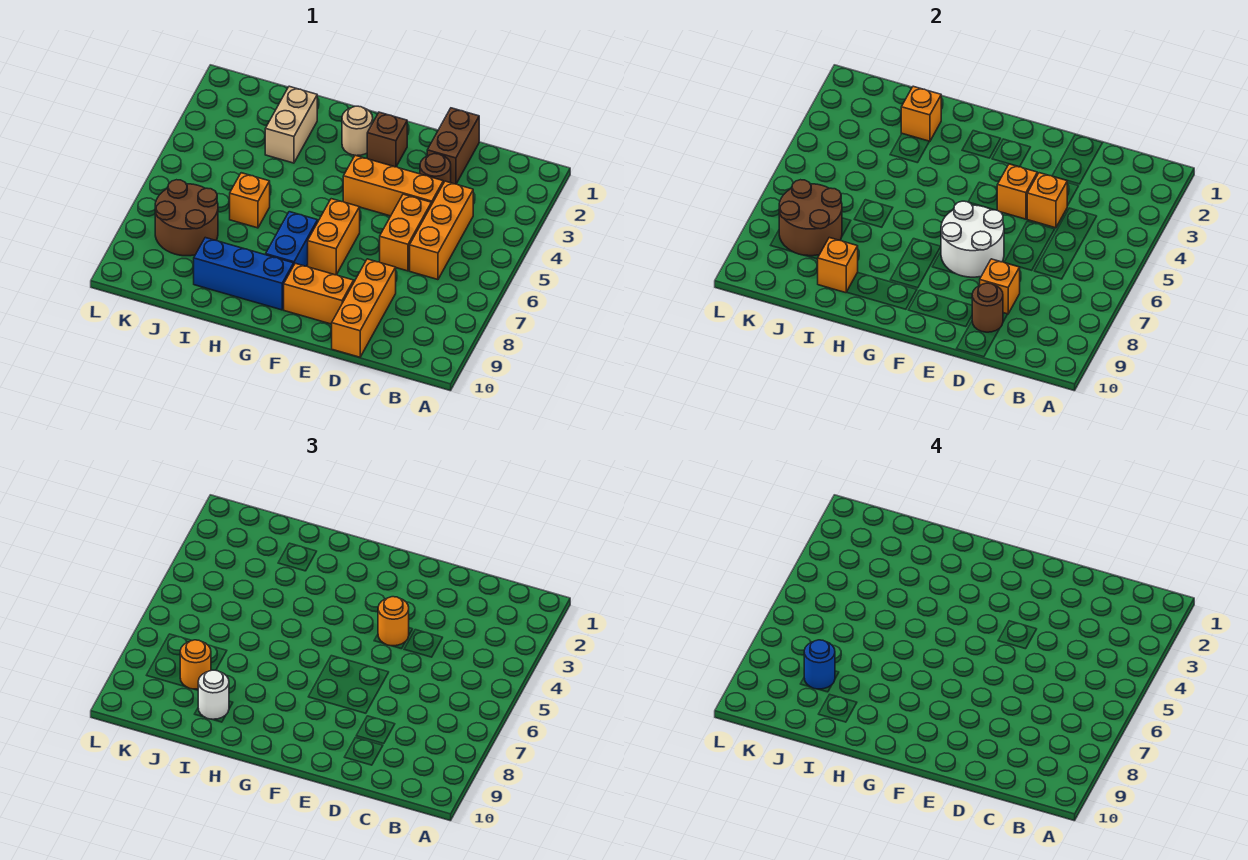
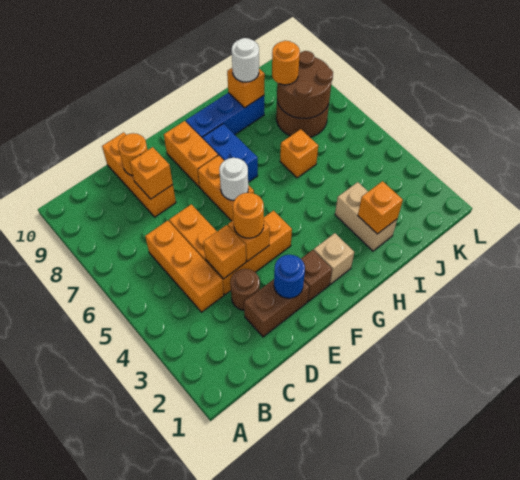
brown brick D1:D2 level 1 -> brown brick D2:E2 level 1
brown round brick D9 level 2 -> orange round brick D9 level 2
white round brick E6:F7 level 2 -> white round brick F6 level 2
orange brick E9:F9 level 1 -> orange brick F8:F9 level 1
tan round brick G2 level 1 -> tan brick G2 level 1
blue round brick J8 level 4 -> blue round brick E2 level 2

